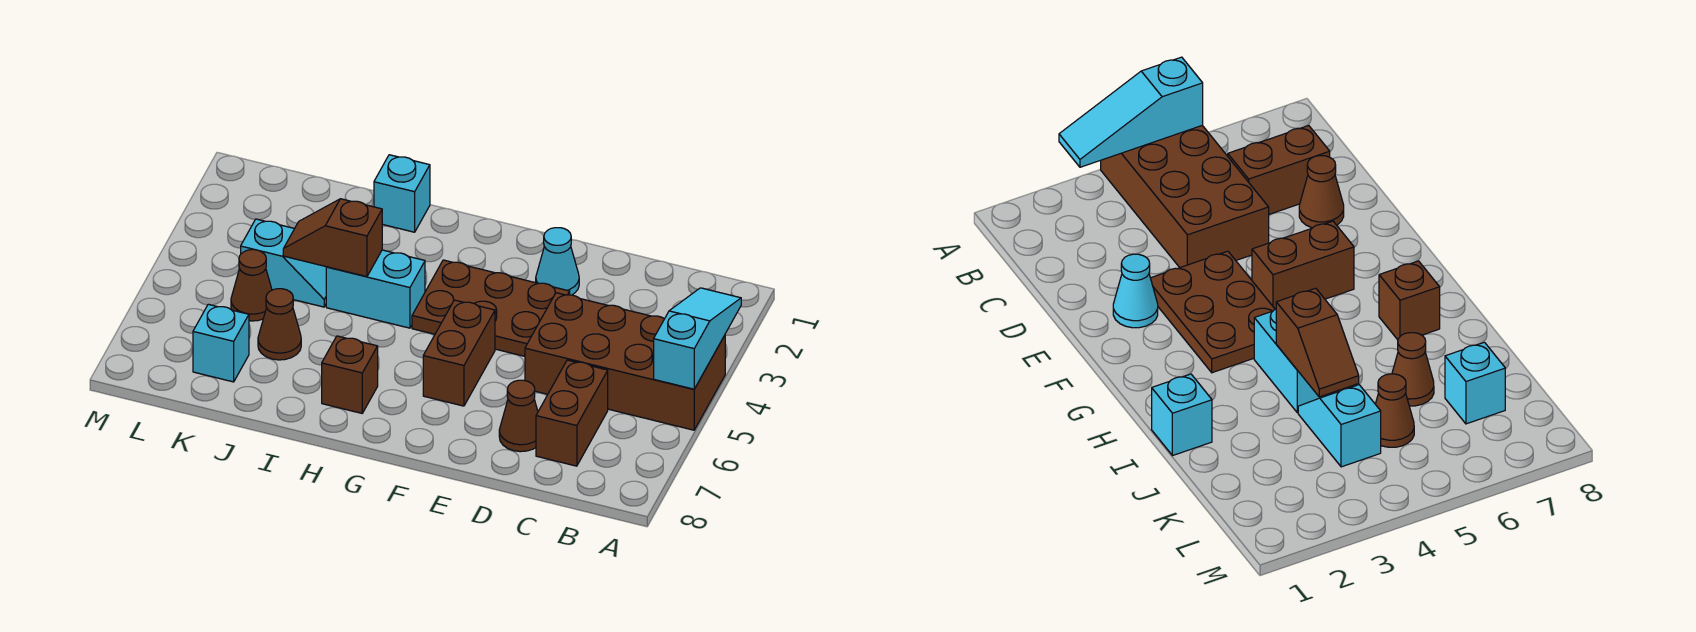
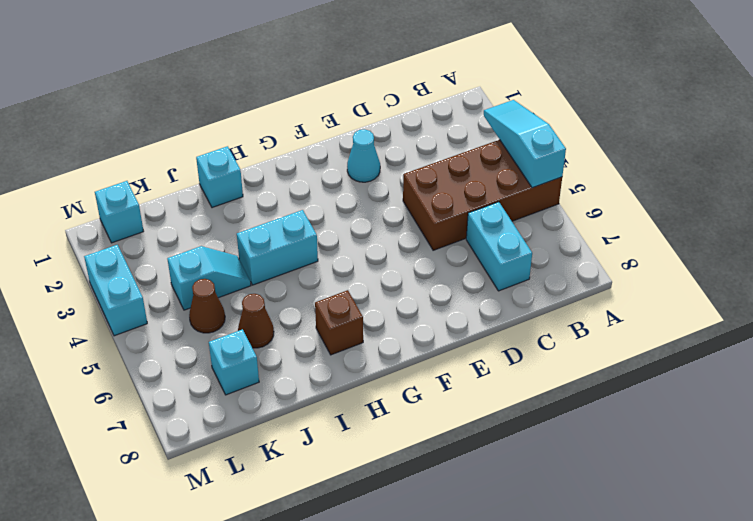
brown brick C6:C7 level 1 -> cyan brick C6:C7 level 1
brown cone D7 level 1 -> none
brown plate E3:G4 level 1 -> none
brown brick F5:F6 level 1 -> none
brown slope I4:J4 level 2 top I -> none
none -> cyan brick L1 level 1
none -> cyan brick M3:M4 level 1

